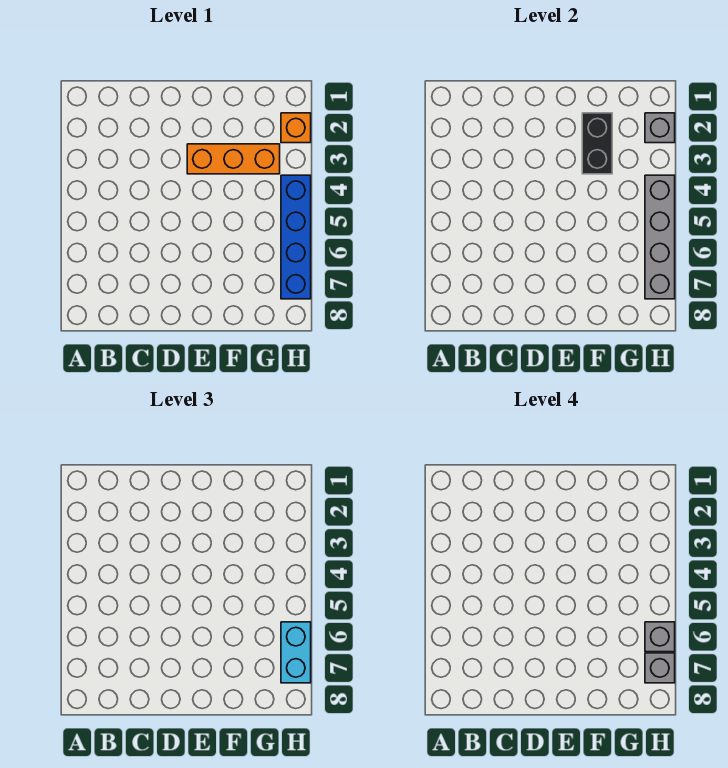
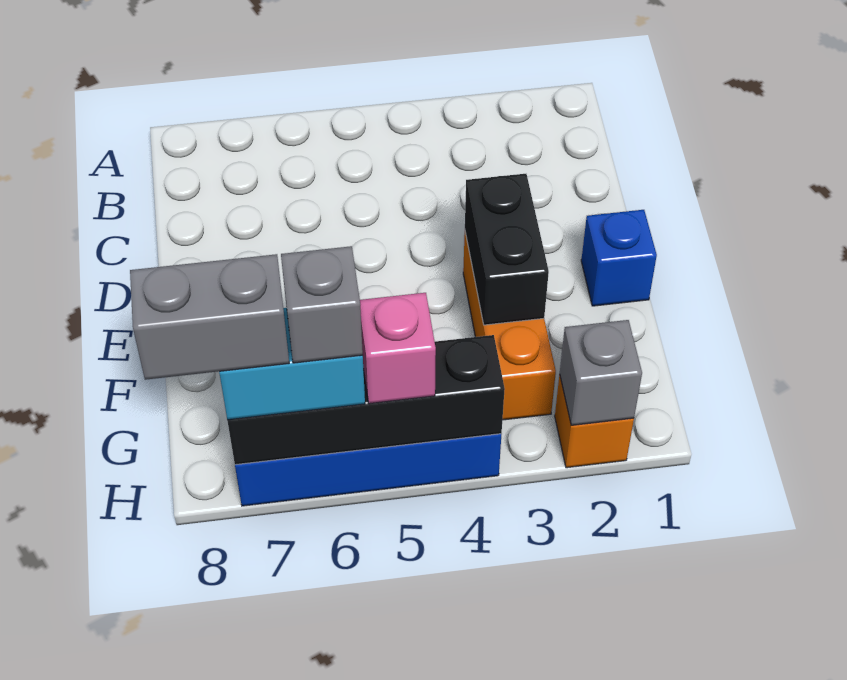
none -> blue brick E1 level 1
black brick F2:F3 level 2 -> black brick E3:F3 level 2
grey brick H4:H7 level 2 -> black brick H4:H7 level 2
none -> pink brick H5 level 3
grey brick H7 level 4 -> grey brick H7:H8 level 4

